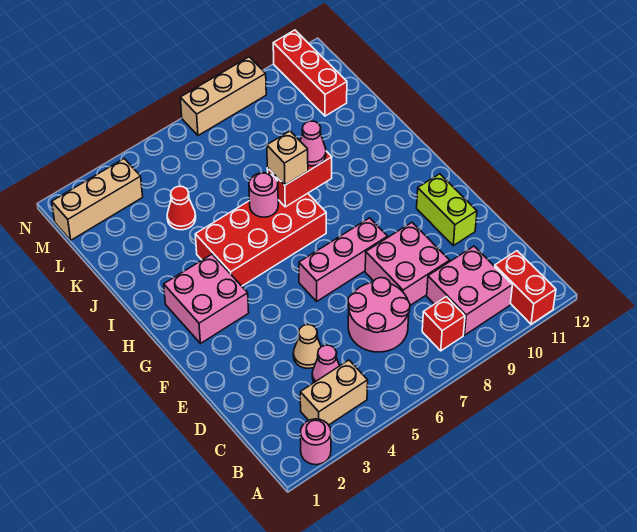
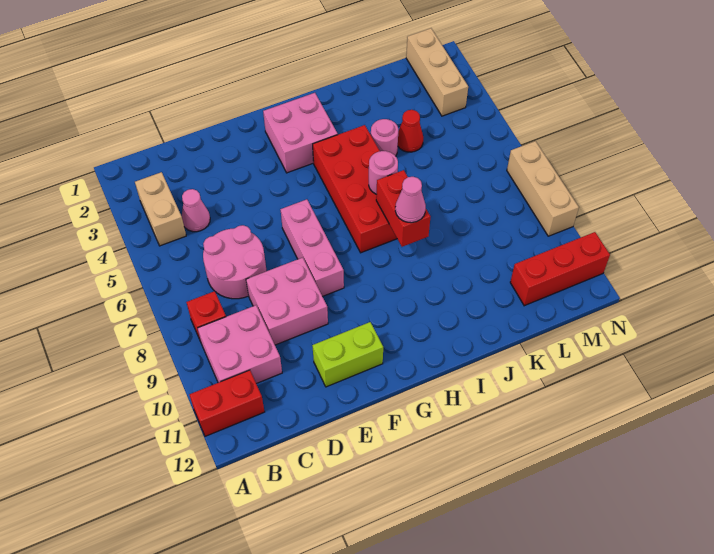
pink round brick A2 level 1 -> pink round brick J4 level 1
tan cone D4 level 1 -> none
tan brick I7 level 3 -> none

